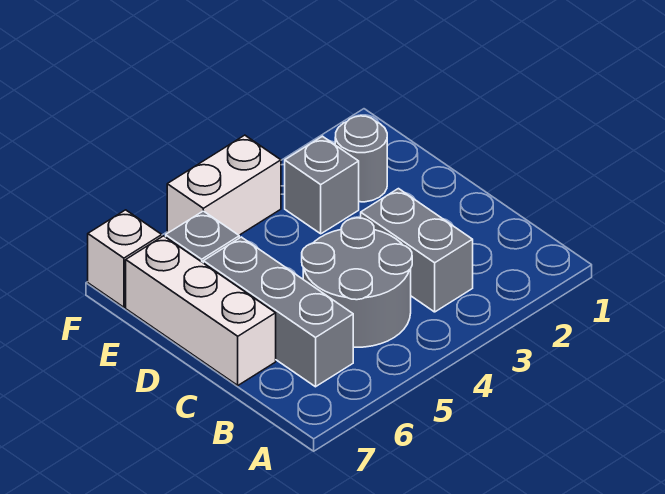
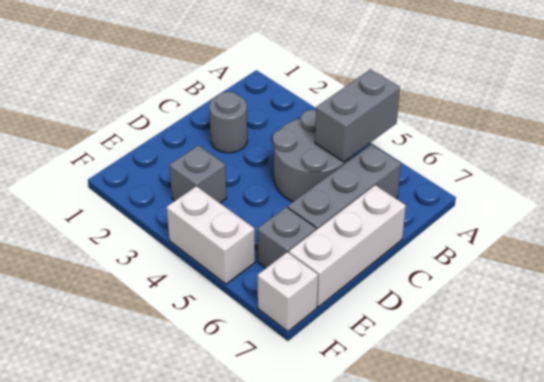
grey brick B3:C3 level 1 -> grey brick A5:B5 level 2
grey round brick E2 level 1 -> grey round brick C2 level 1

